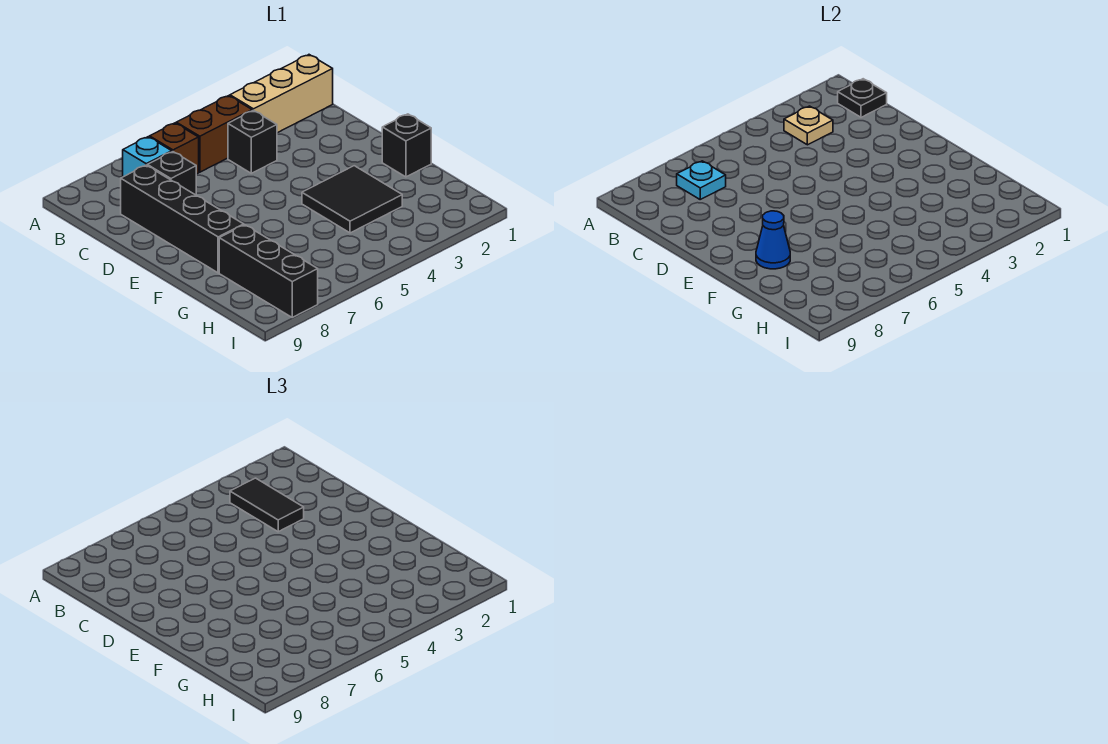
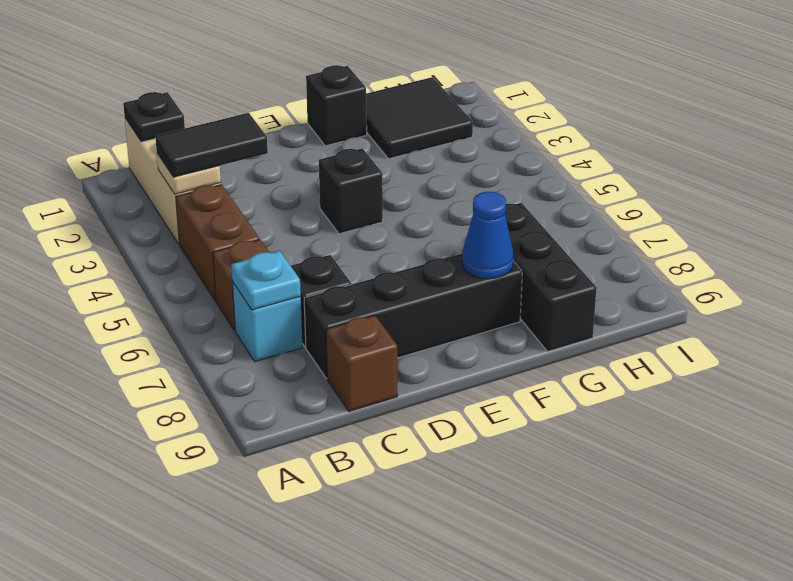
black brick C4 level 1 -> black brick E4 level 1
none -> brown brick C9 level 1
black tile F3:G4 level 1 -> black tile G1:H2 level 1
black brick G8:I8 level 1 -> black brick G7:G9 level 1

